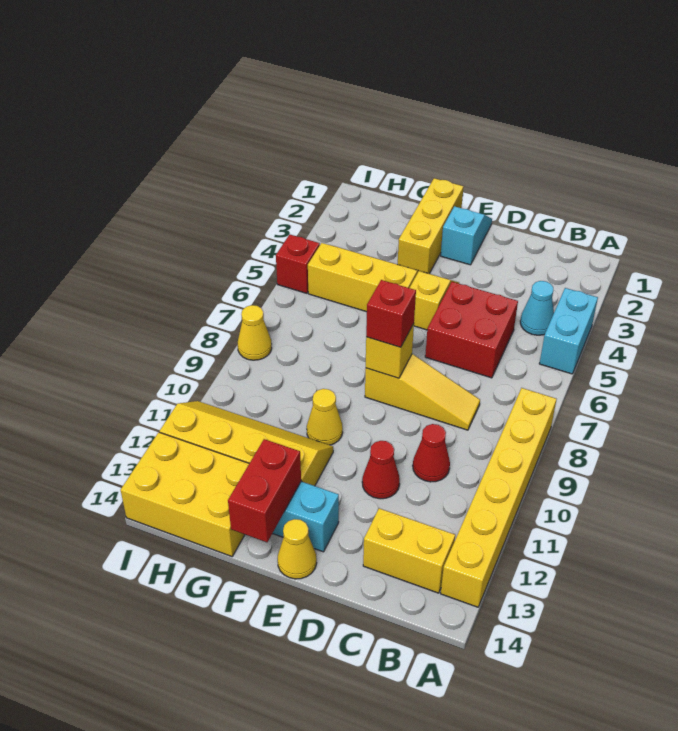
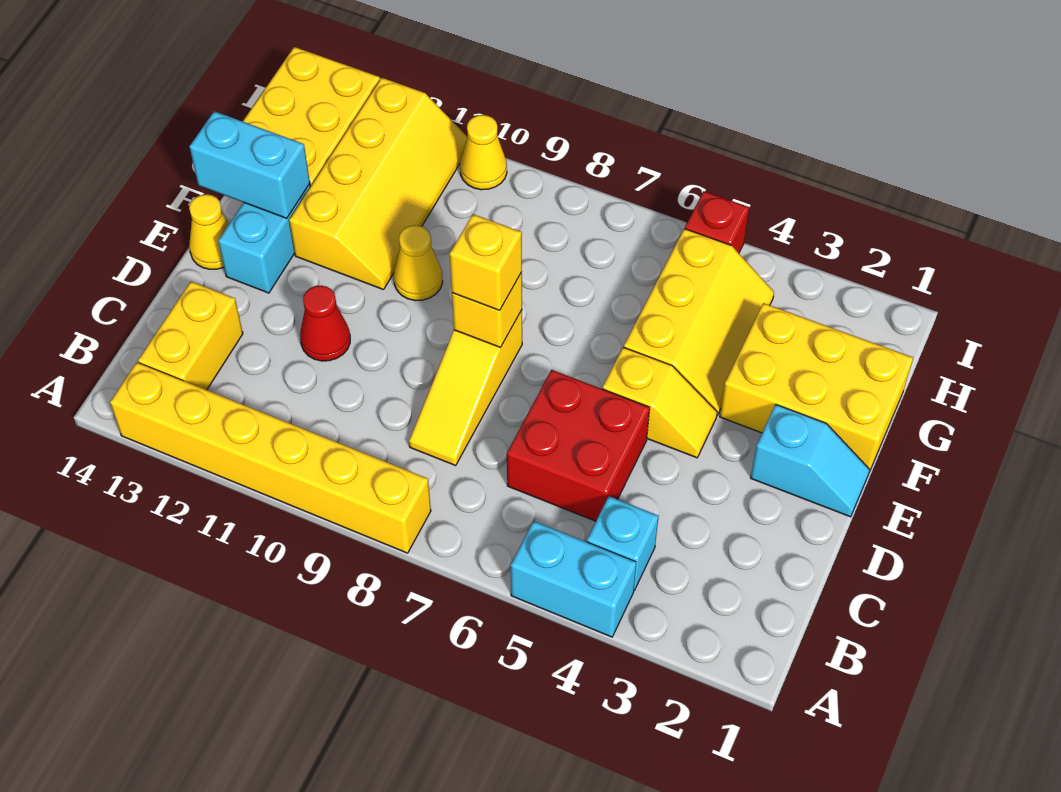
cyan cone B4 level 1 -> cyan brick B4 level 1
red cone C10 level 1 -> none
red brick E8 level 3 -> yellow brick E8 level 3
yellow brick F1:F3 level 1 -> yellow brick F1:G3 level 1
red brick F13:F14 level 2 -> cyan brick F13:F14 level 2
yellow cone I8 level 1 -> yellow cone I10 level 1

